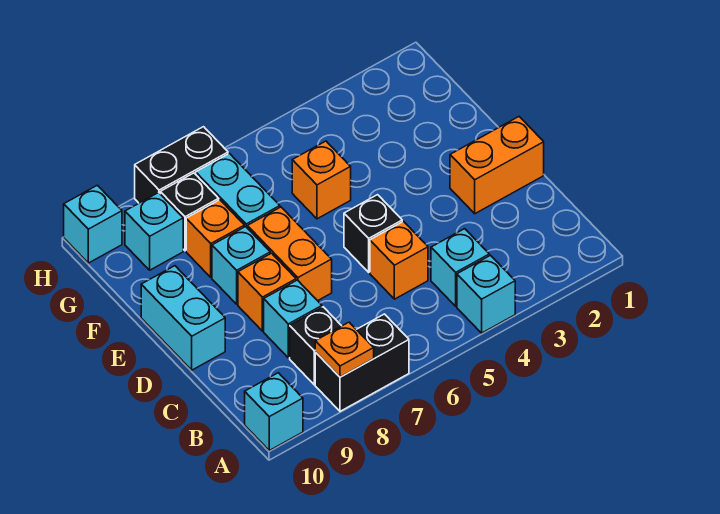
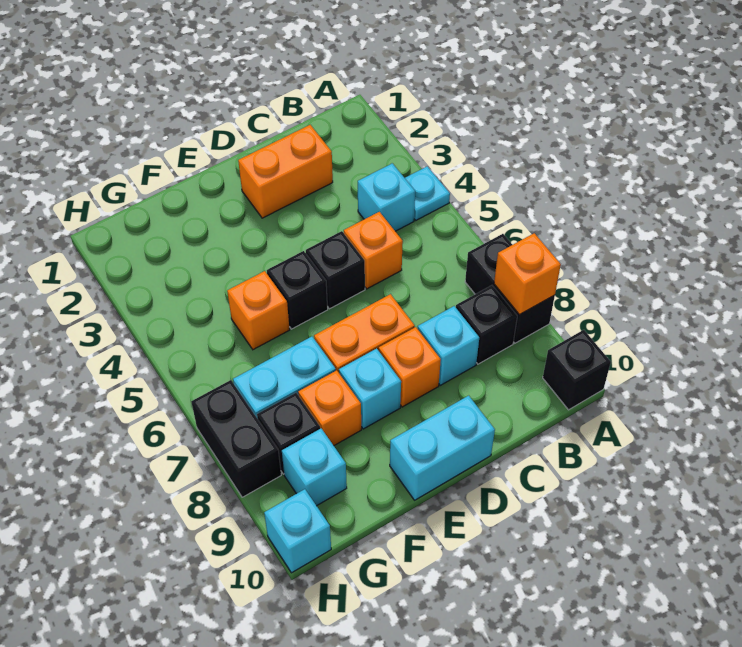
cyan brick A4 level 1 -> cyan plate A4 level 1
orange plate A8 level 2 -> orange brick A8 level 2
cyan brick A10 level 1 -> black brick A10 level 1
orange brick D1:D2 level 1 -> orange brick C2:D2 level 1
none -> black brick E5 level 1

